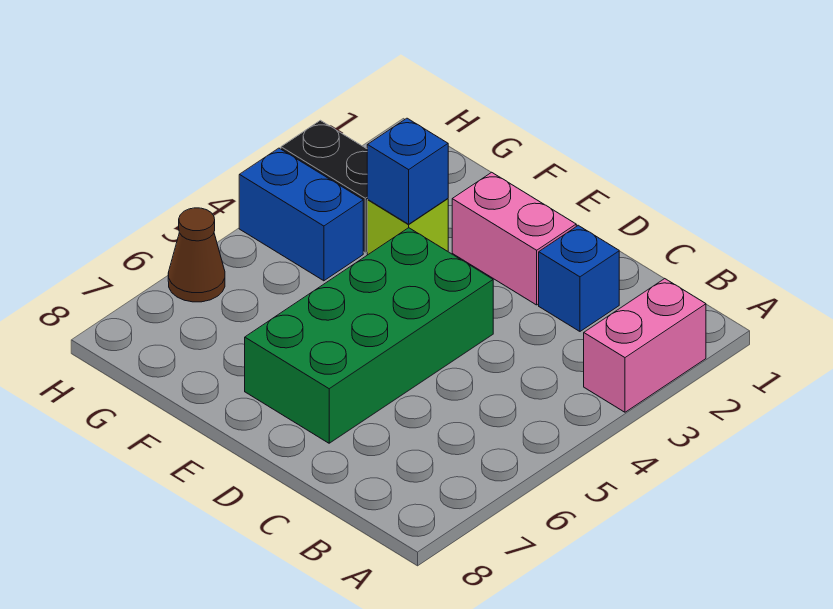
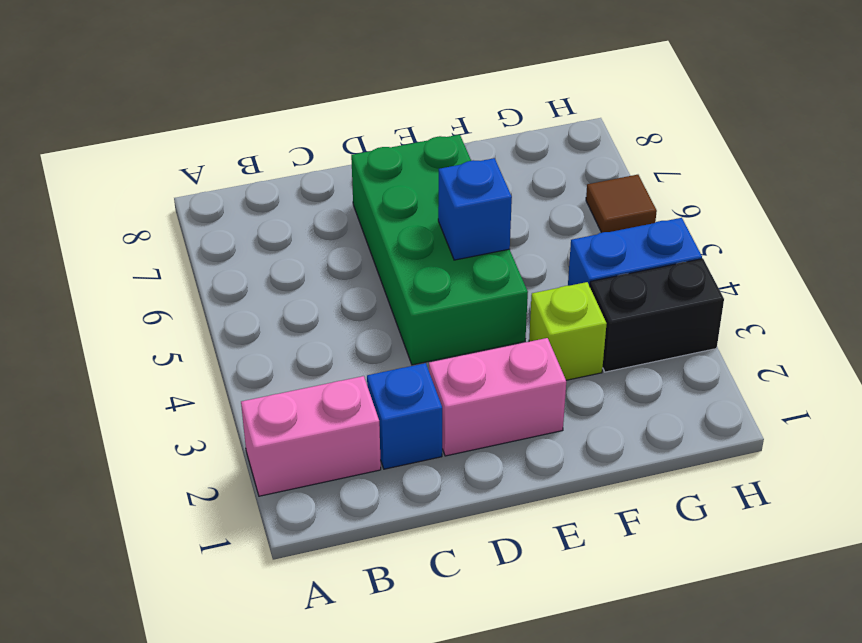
pink brick A2:A3 level 1 -> pink brick A2:B2 level 1
blue brick F3 level 2 -> blue brick E5 level 2
brown cone H6 level 1 -> brown tile H6 level 1

